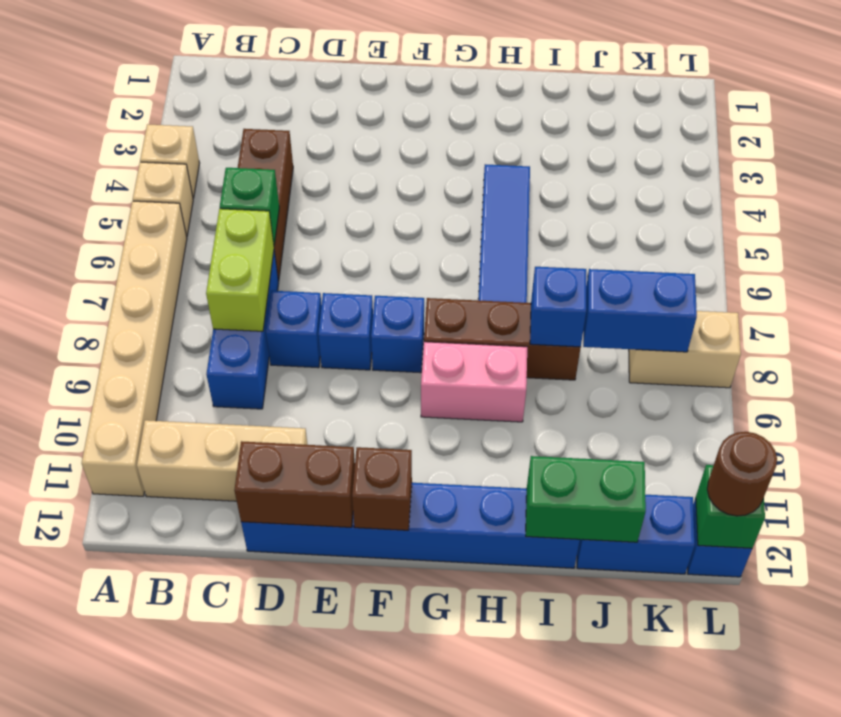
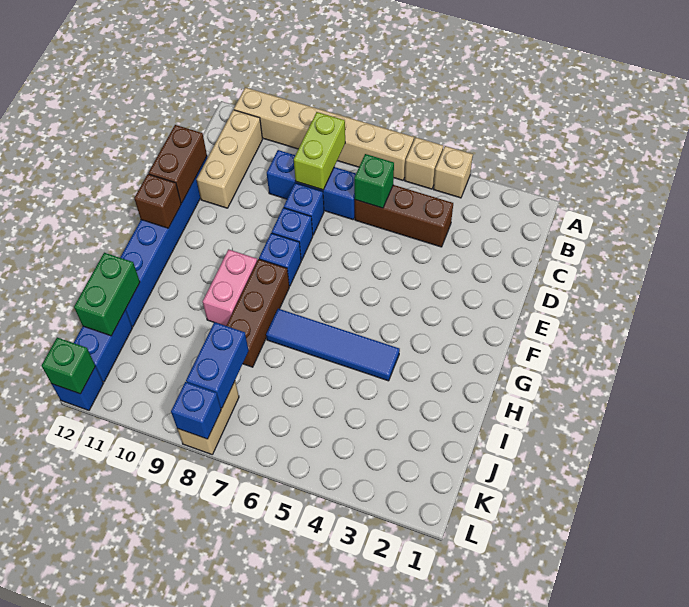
lime brick C7:C8 level 2 -> lime brick B8:C8 level 2
blue brick I8 level 2 -> blue brick L8 level 2
brown round brick L12 level 3 -> none

